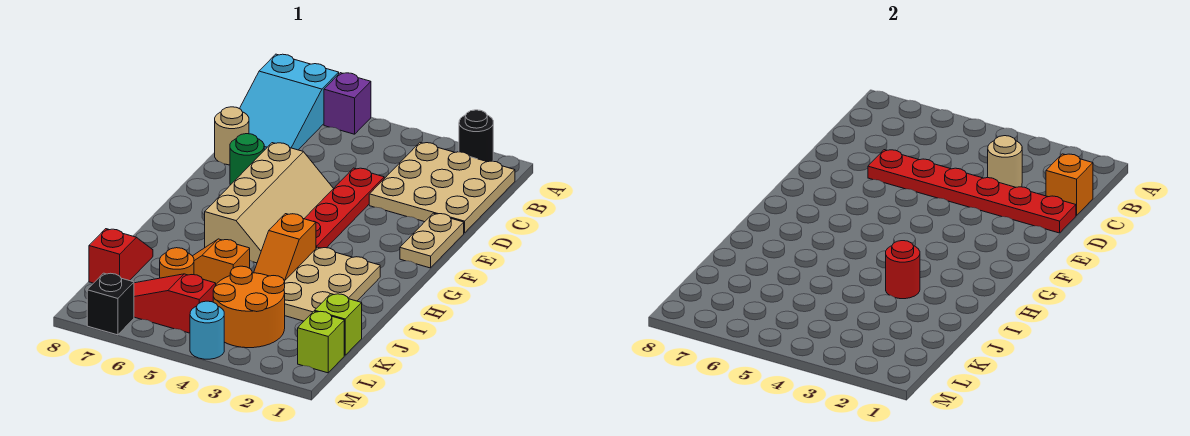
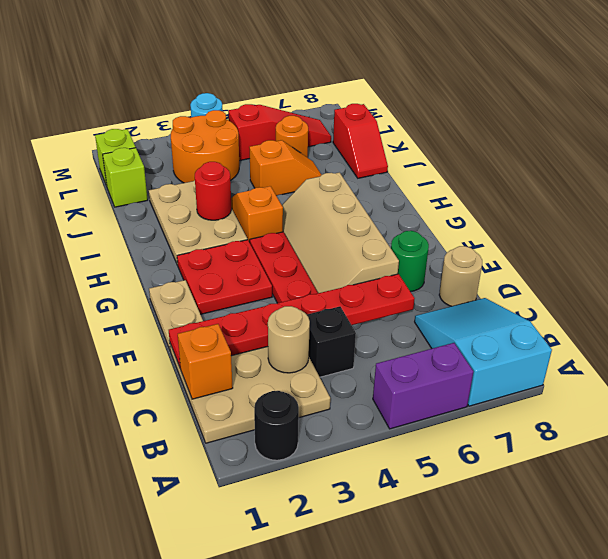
purple brick A6 level 1 -> purple brick A5:A6 level 1
none -> red plate F2:G3 level 1
black brick M7 level 1 -> black brick C4 level 1

